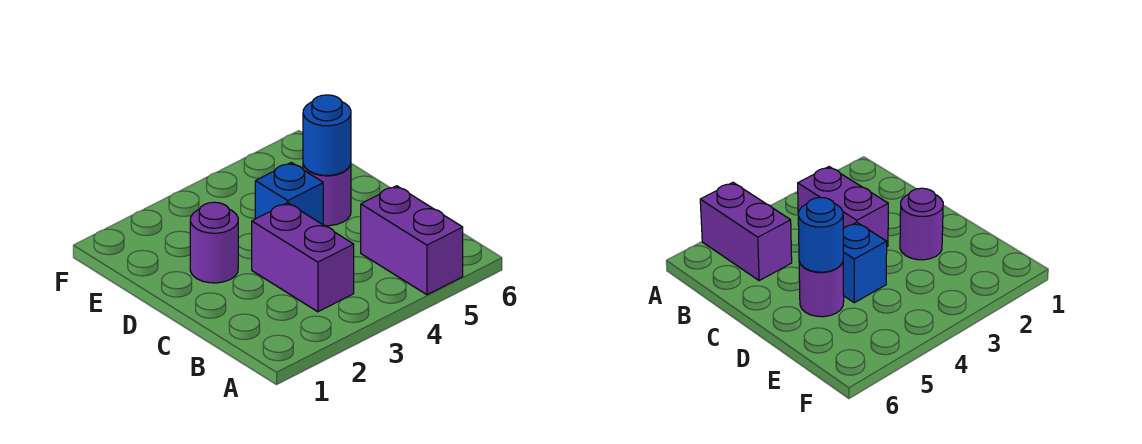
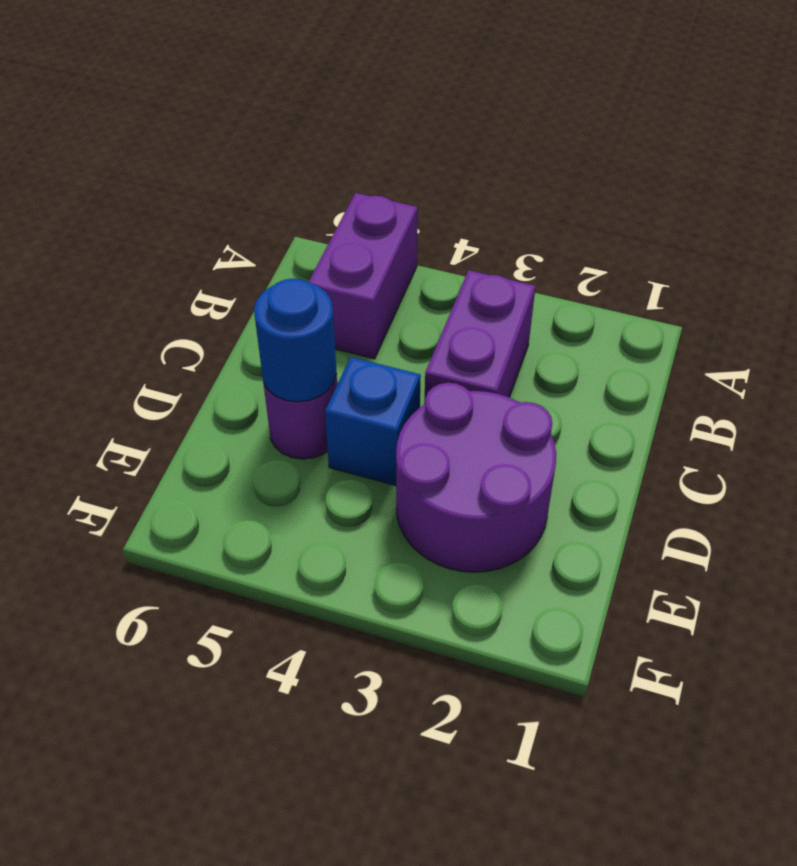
purple round brick D2 level 1 -> purple round brick D2:E3 level 1

